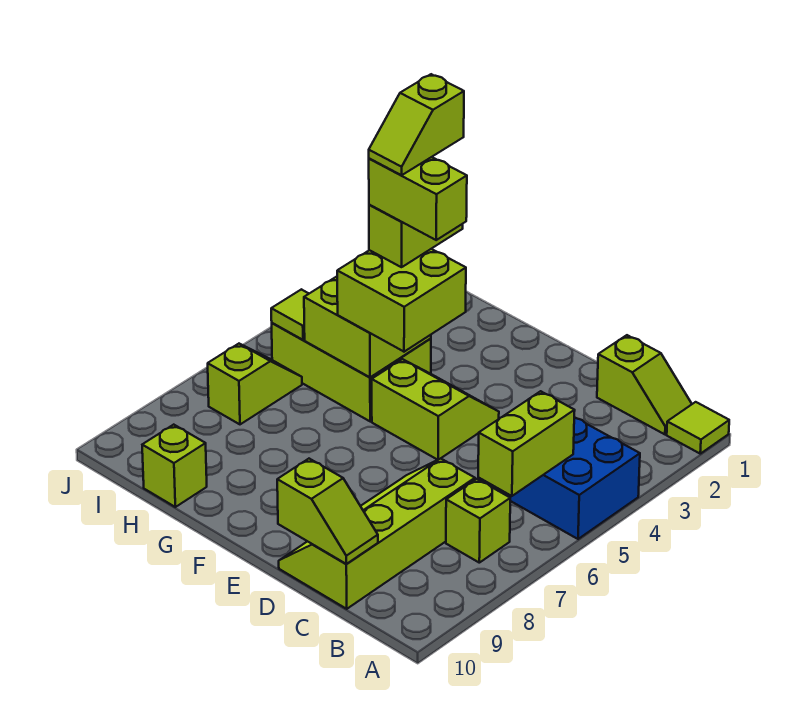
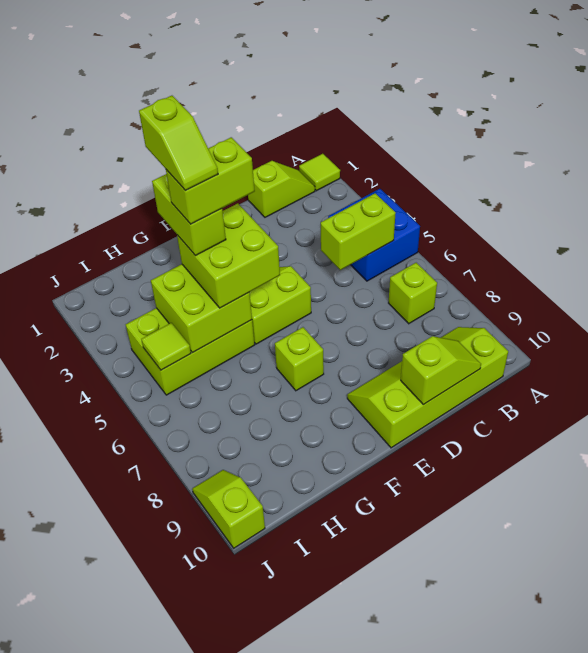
lime brick B5:B6 level 2 -> lime brick B5:C5 level 2
lime slope C7:D10 level 1 top C -> lime slope B9:E10 level 1 top 10
lime brick H10 level 1 -> lime brick F7 level 1
lime slope I6:I7 level 1 top 7 -> lime slope J9:J10 level 1 top 10

